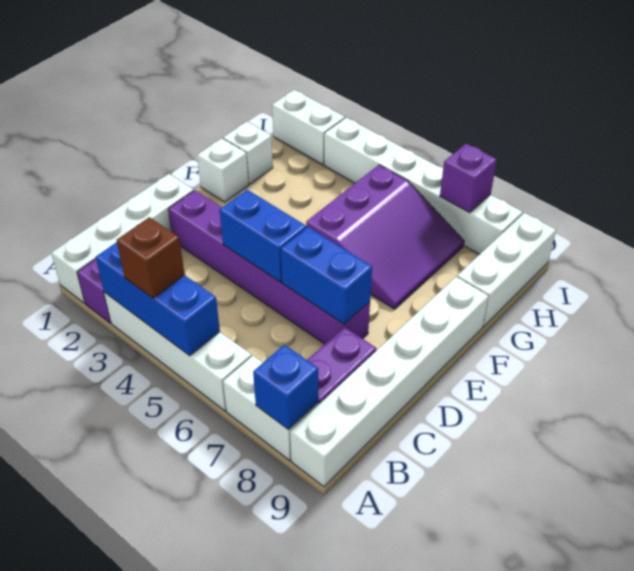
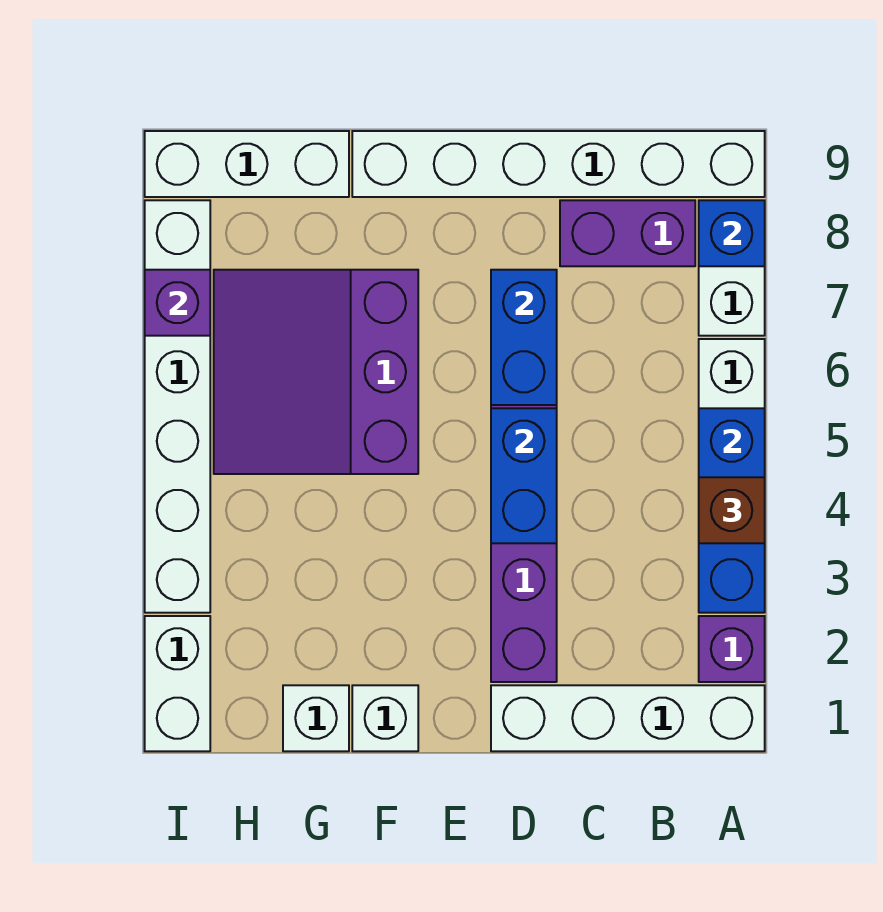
purple slope F5:H7 level 1 top 5 -> purple slope F5:H7 level 1 top F

